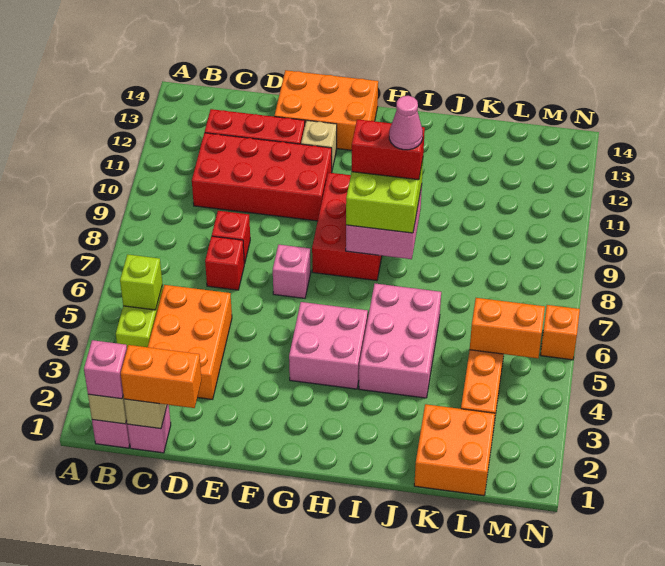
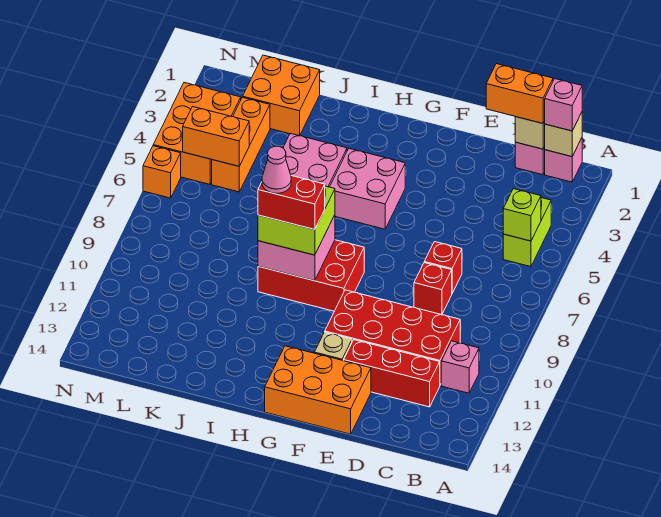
orange brick C3:D5 level 1 -> orange brick M3:N5 level 1
pink brick F7 level 1 -> pink brick B11 level 1
red brick G8:H10 level 1 -> red brick G8:I9 level 1

